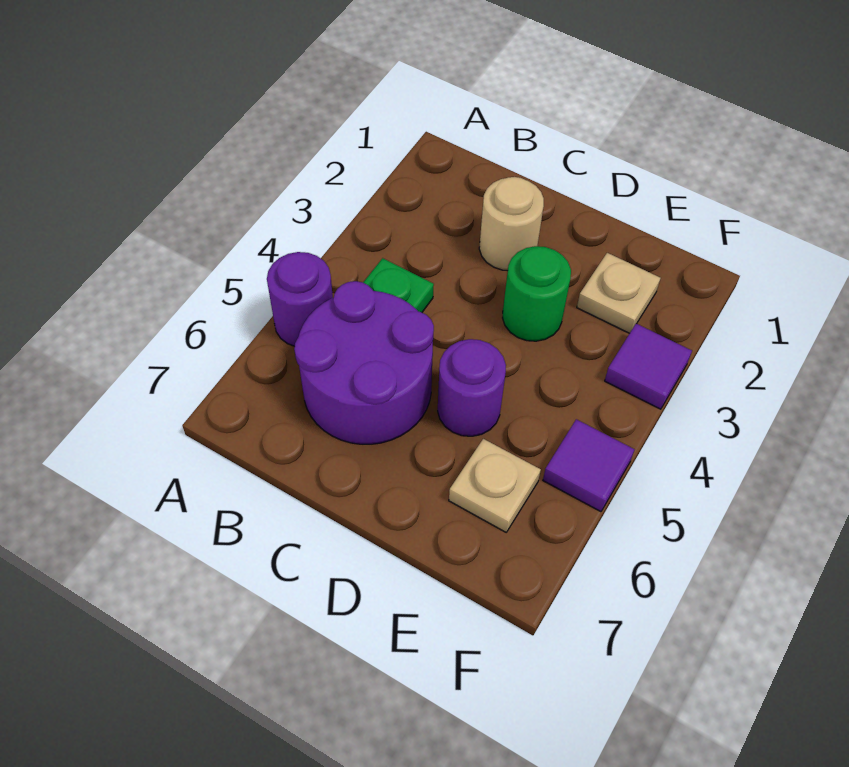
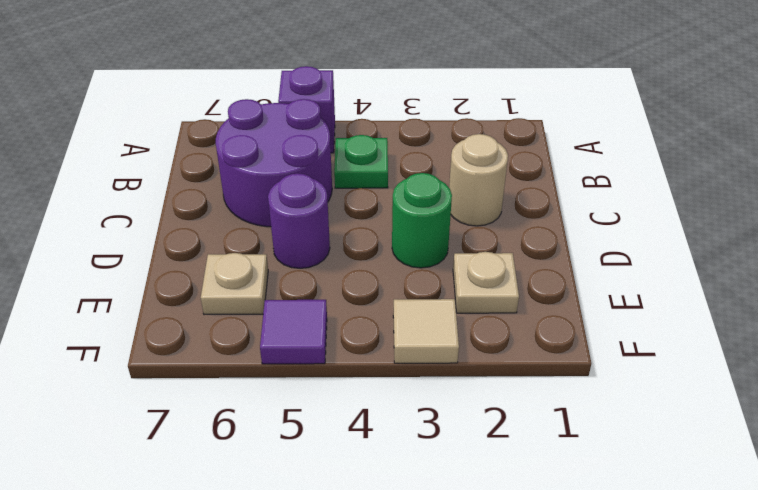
purple round brick A5 level 1 -> purple brick A5 level 1
purple tile F3 level 1 -> tan tile F3 level 1

